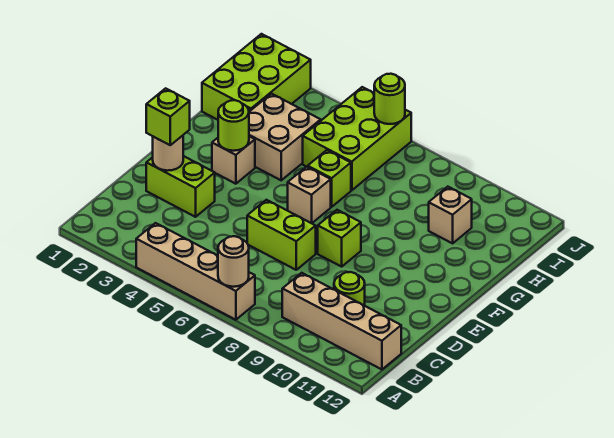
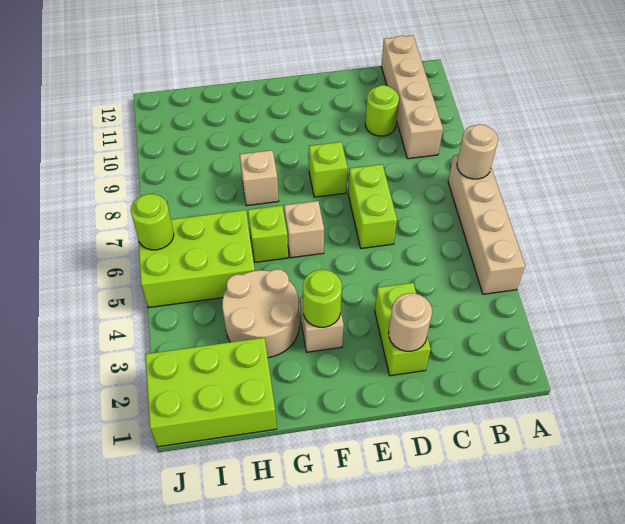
lime brick D2 level 3 -> none
tan brick G3:H4 level 1 -> tan round brick G3:H4 level 1
tan brick H10 level 1 -> tan brick G8 level 1

